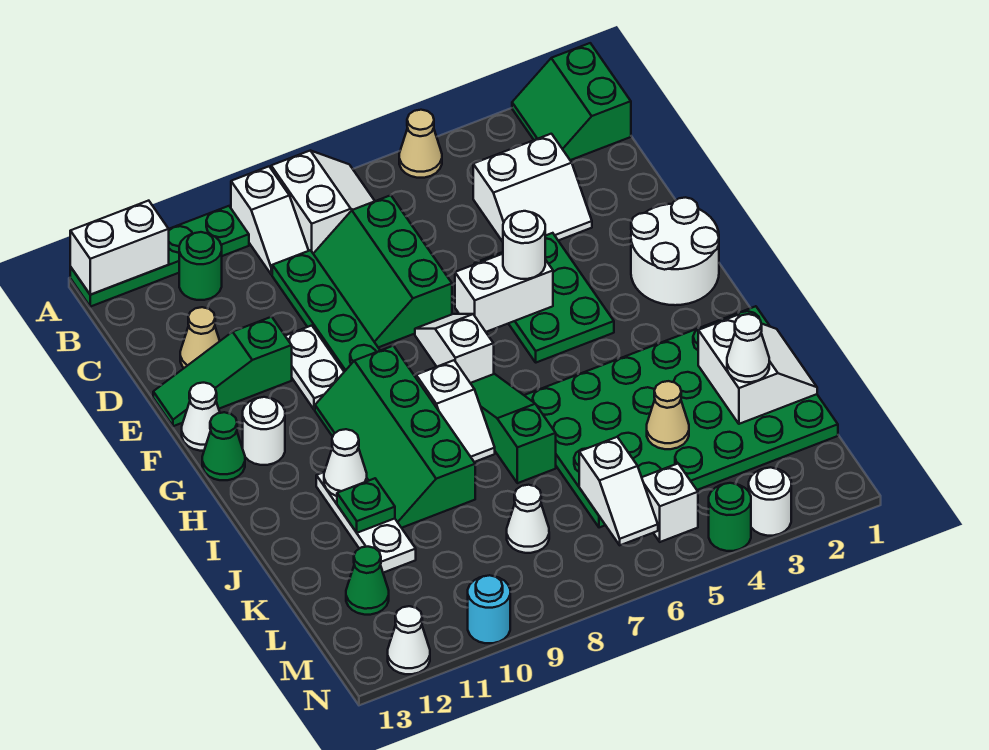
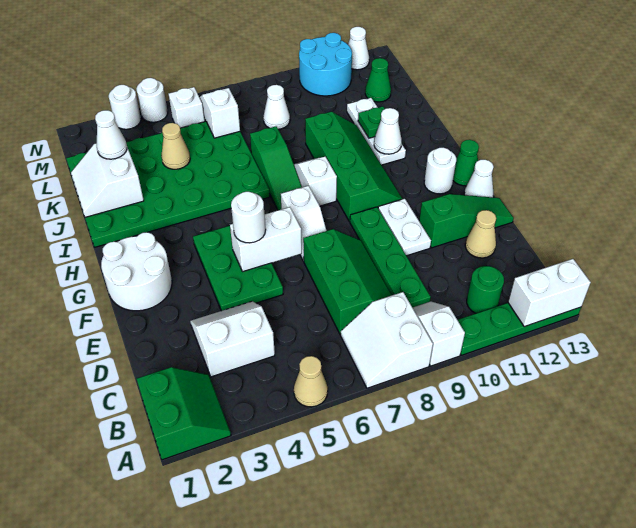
green round brick N4 level 1 -> white round brick N4 level 1
cyan round brick N10 level 1 -> cyan round brick M10:N11 level 1

